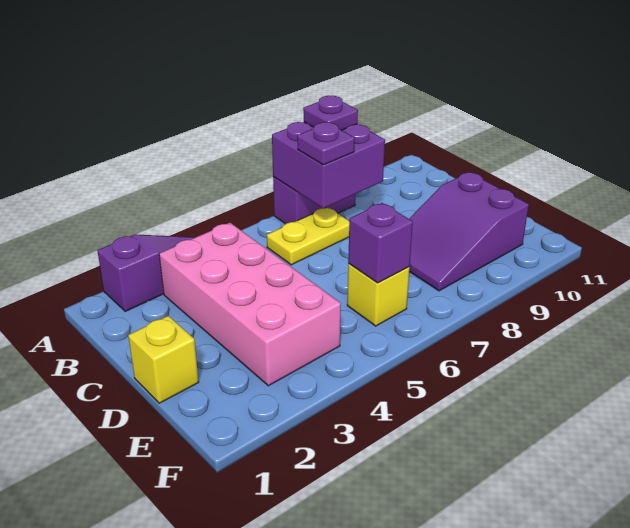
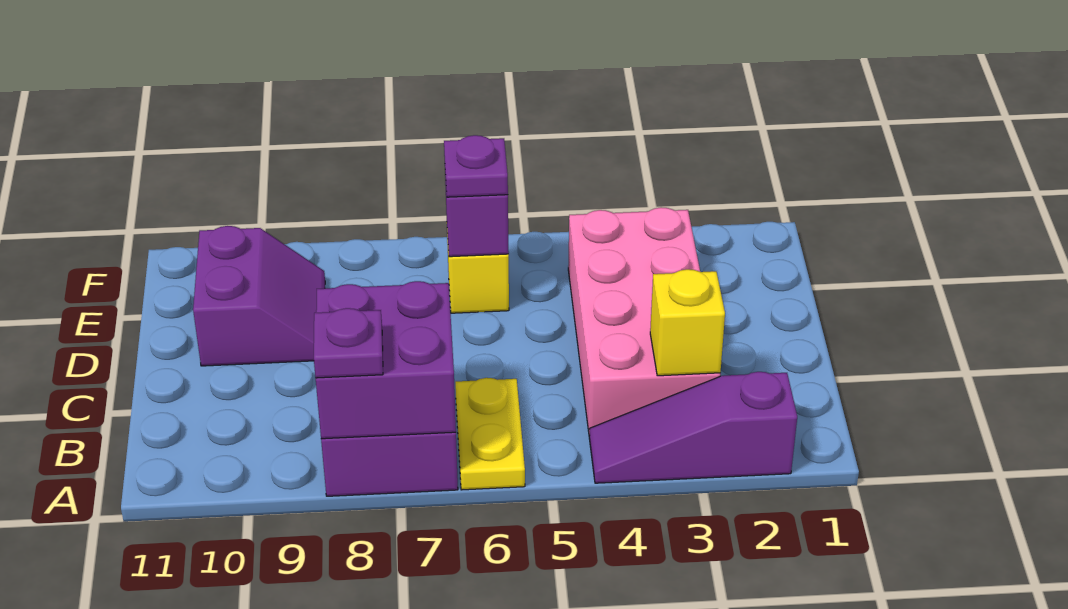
yellow plate B6:B7 level 1 -> yellow plate A6:B6 level 1
purple plate B7 level 3 -> purple plate E6 level 3
yellow brick D1 level 1 -> yellow brick B3 level 2
purple slope D8:E10 level 1 top 10 -> purple slope D9:E10 level 1 top 10

